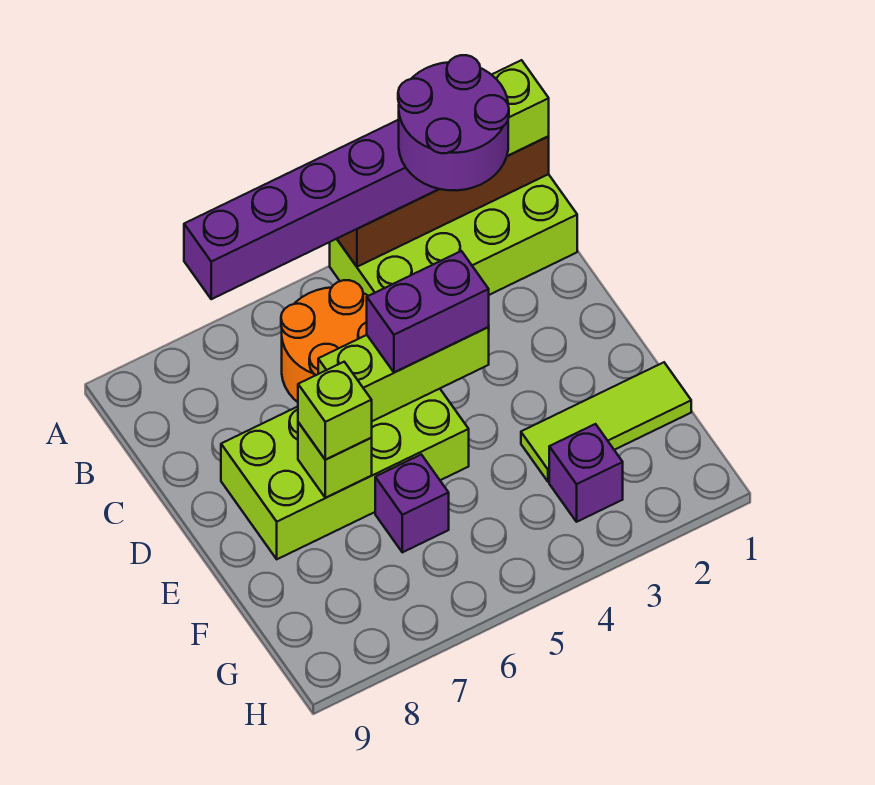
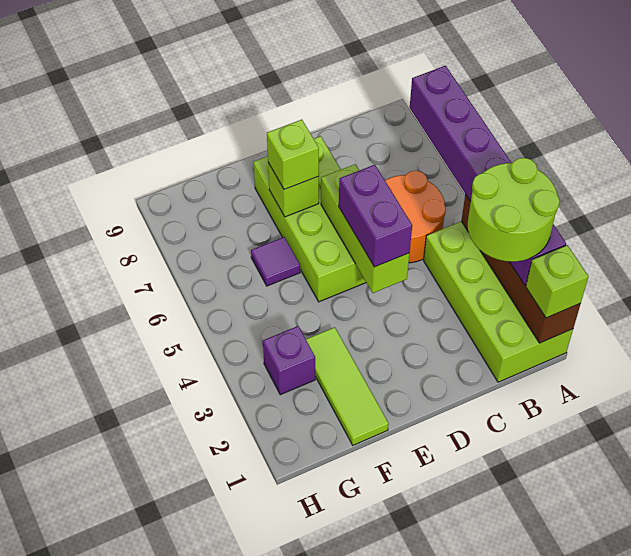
purple round brick A2:B3 level 4 -> lime round brick A2:B3 level 4
purple brick F6 level 1 -> purple tile F6 level 1

